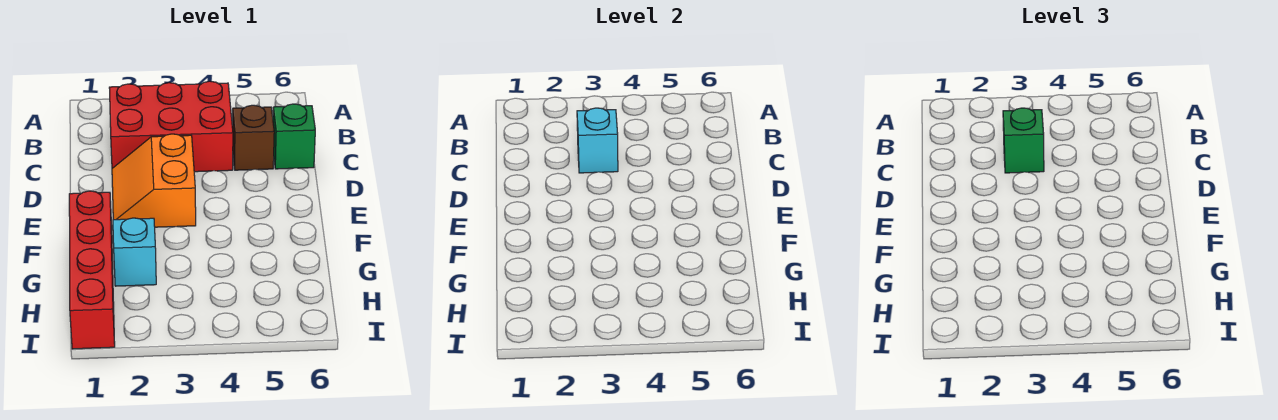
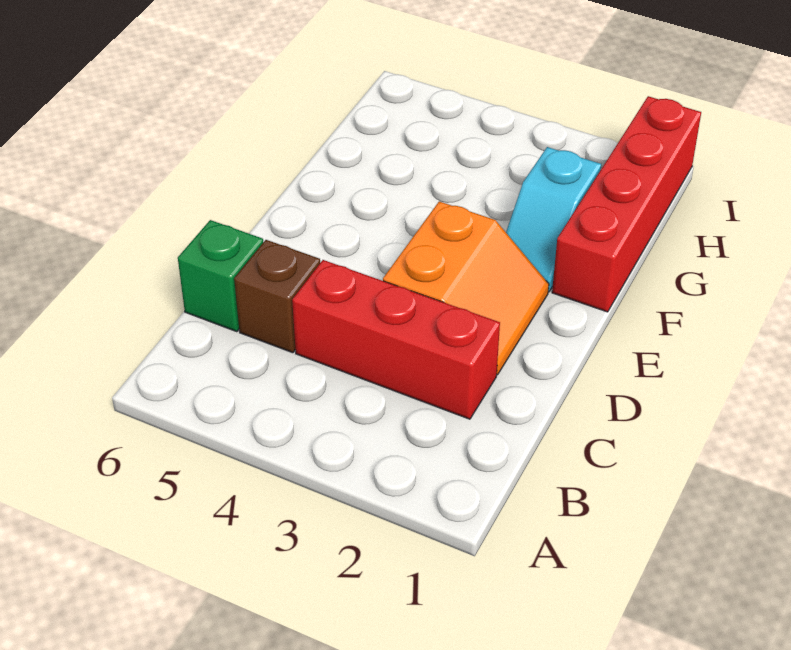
red brick B2:C4 level 1 -> red brick C2:C4 level 1
cyan brick C3 level 2 -> none
green brick C3 level 3 -> none

